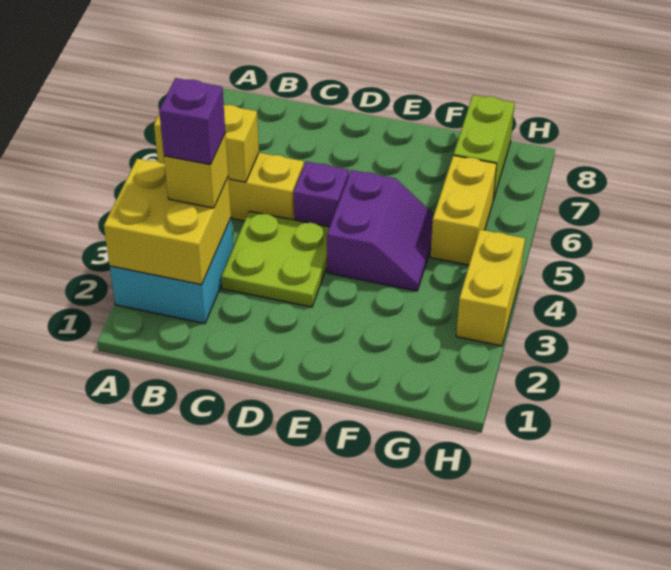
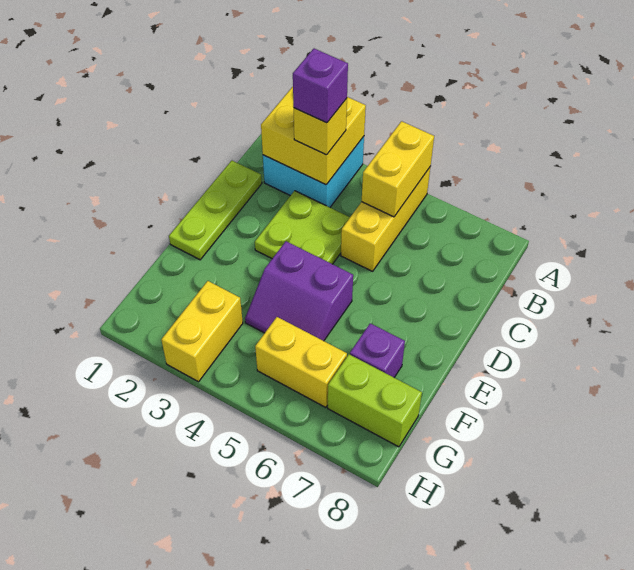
none -> lime plate C1:E1 level 1
purple brick D5 level 1 -> purple brick F7 level 1
yellow brick H3:H4 level 1 -> yellow brick G3:H3 level 1

